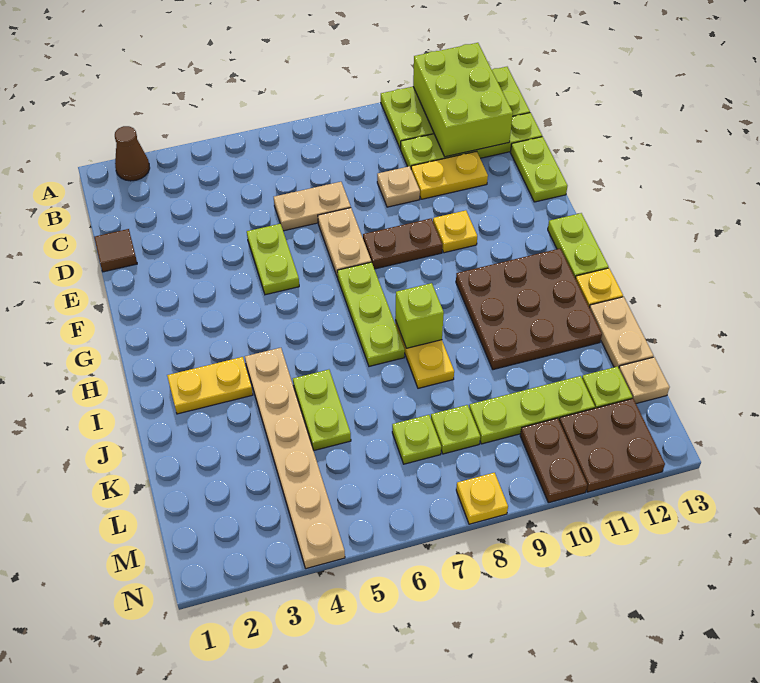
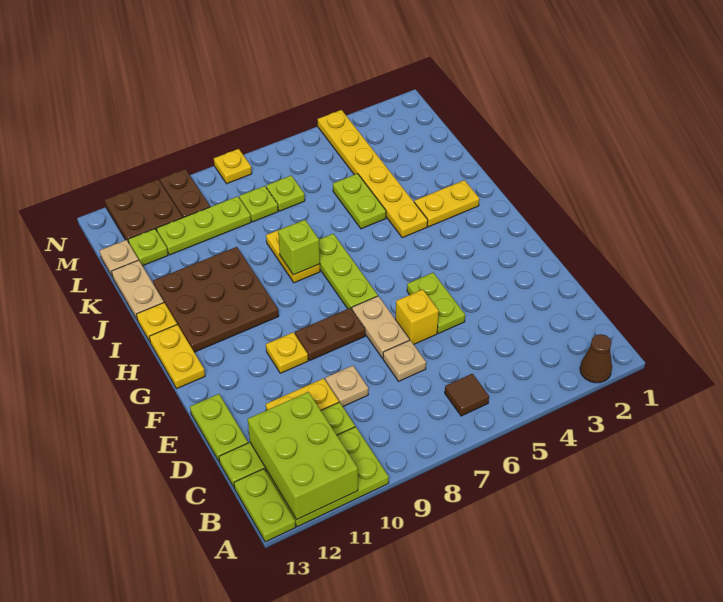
brown tile D1 level 1 -> brown tile B6 level 1
tan plate D6:D7 level 1 -> tan plate D7 level 1
none -> yellow brick E6 level 1
lime plate G13:H13 level 1 -> yellow plate G13:H13 level 1
tan plate I4:N4 level 1 -> yellow plate I4:N4 level 1

